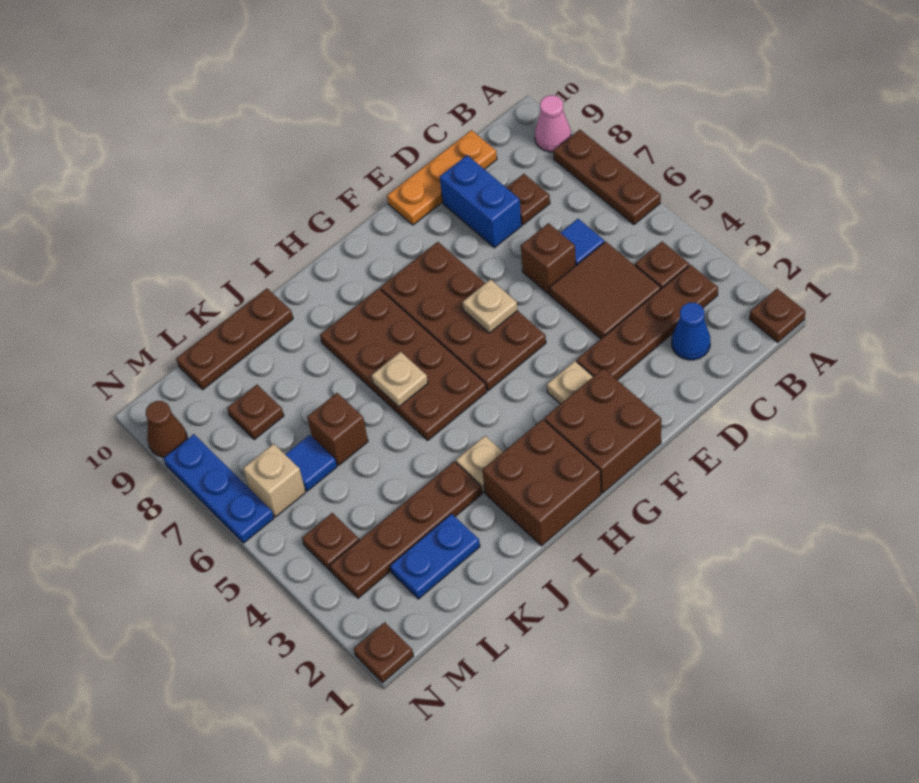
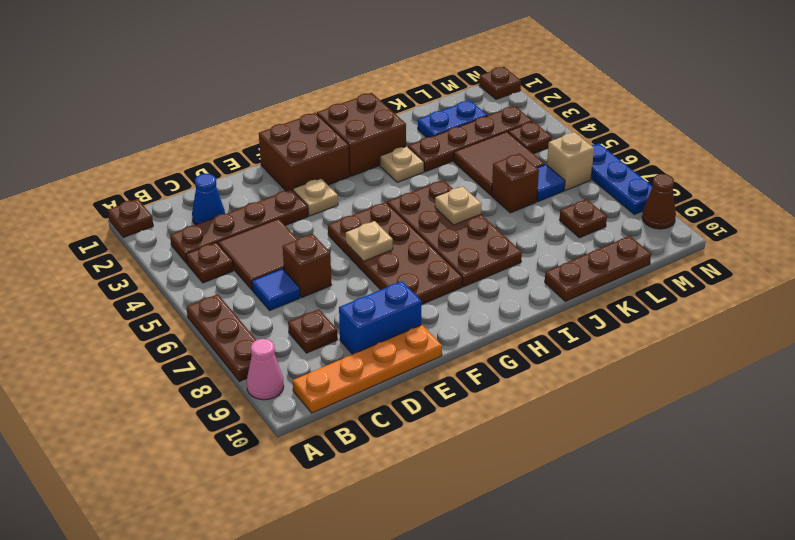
orange plate C10:E10 level 1 -> orange plate B10:E10 level 1
blue brick D8:D9 level 1 -> blue brick D9:E9 level 1
none -> brown tile K4:L5 level 1

